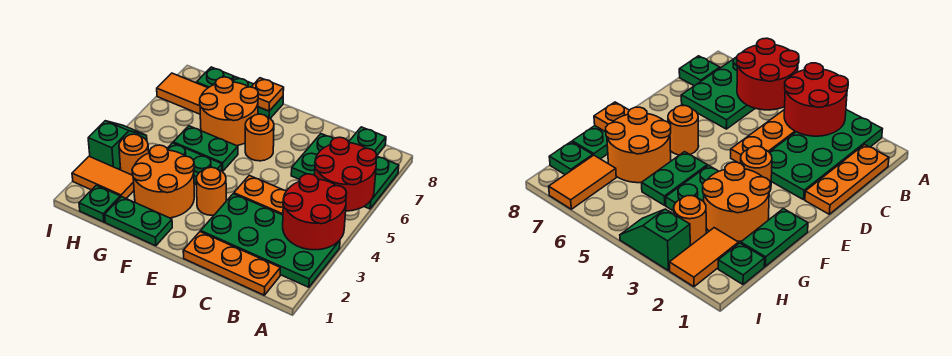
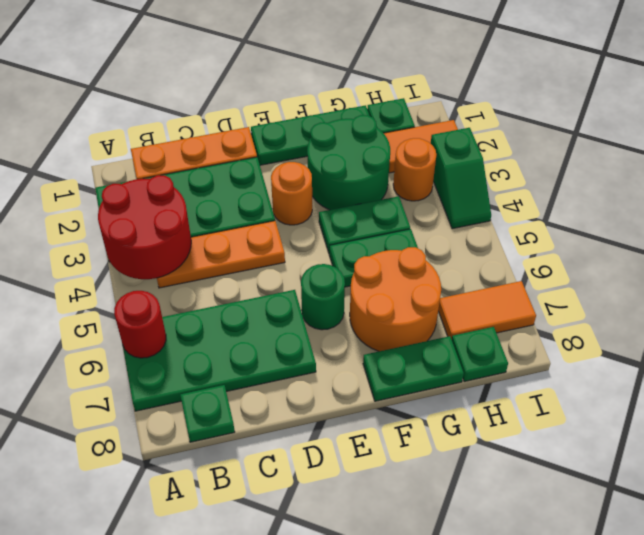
red round brick A5:B6 level 2 -> red round brick A6 level 2
green plate A6:C7 level 1 -> green plate A6:D7 level 1
orange round brick E6 level 1 -> green round brick E6 level 1
green plate F1:G1 level 1 -> green plate E1:G1 level 1
orange round brick F2:G3 level 1 -> green round brick F2:G3 level 1
orange plate F8 level 2 -> none

